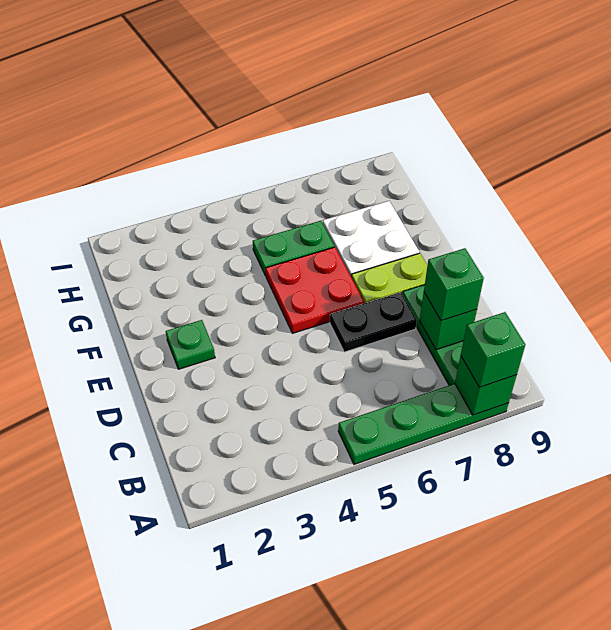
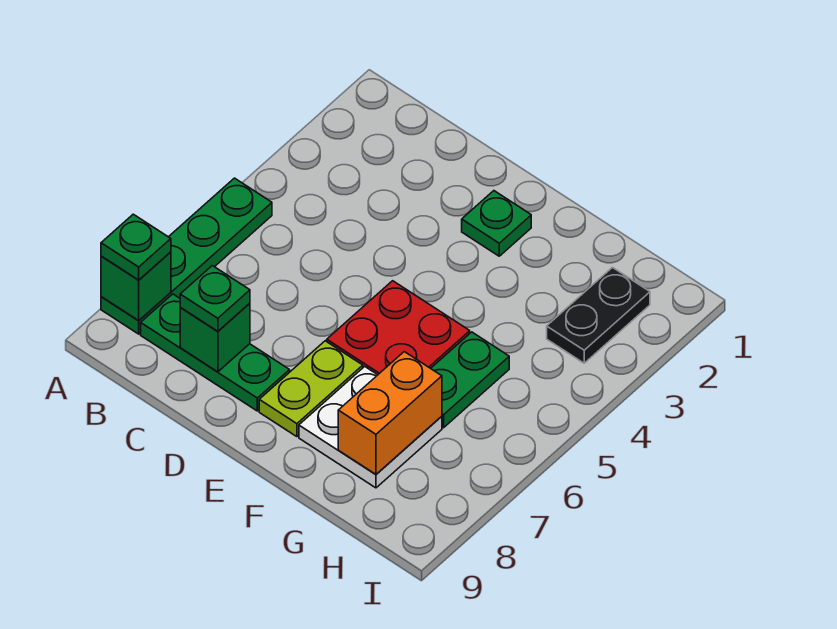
green brick A8 level 3 -> green plate A8 level 3
green brick C8 level 3 -> green plate C8 level 3
black plate D6:D7 level 1 -> black plate H2:H3 level 1
none -> orange brick G7:G8 level 2

